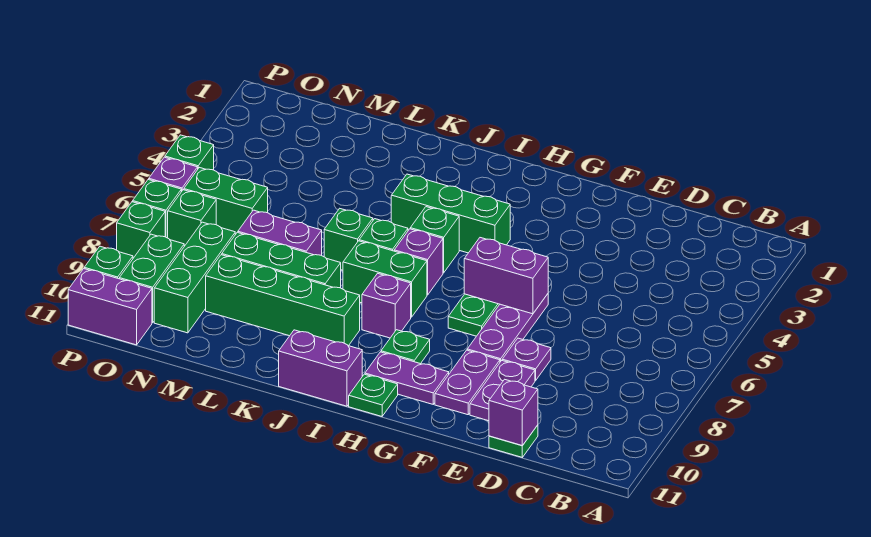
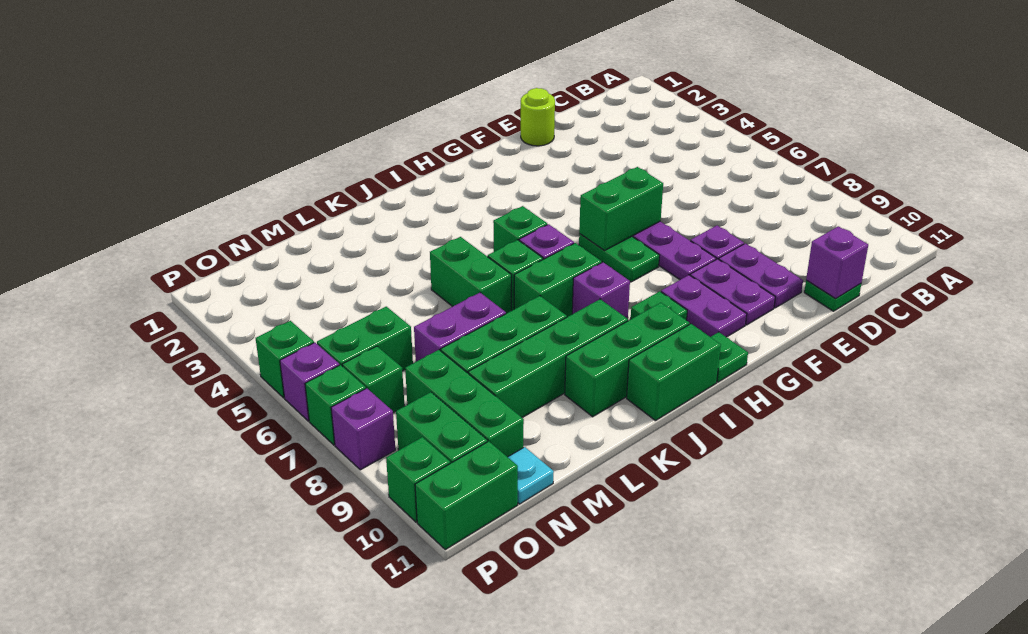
none -> lime round brick E1 level 1
purple brick F6:G6 level 2 -> green brick F6:G6 level 2
purple plate G10:H10 level 1 -> purple plate G9:G10 level 1
green brick H4:J4 level 1 -> green brick I10:K10 level 1
purple brick I11:J11 level 1 -> green brick I11:J11 level 1
green brick K6 level 1 -> green brick K5:K6 level 1
none -> cyan plate N11 level 1
purple brick O11:P11 level 1 -> green brick O11:P11 level 1
green brick P8 level 1 -> purple brick P8 level 1

